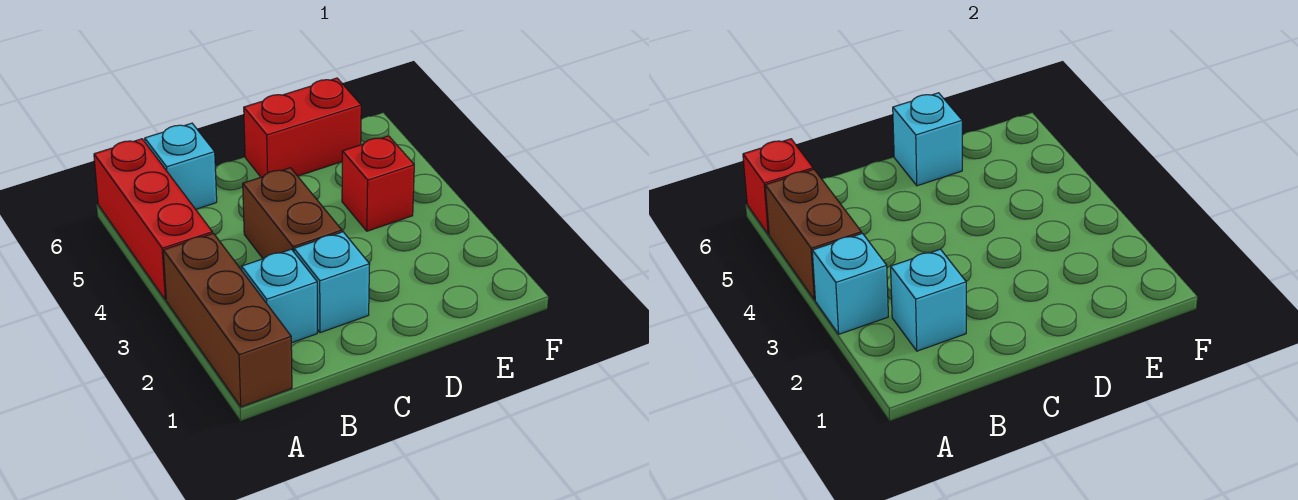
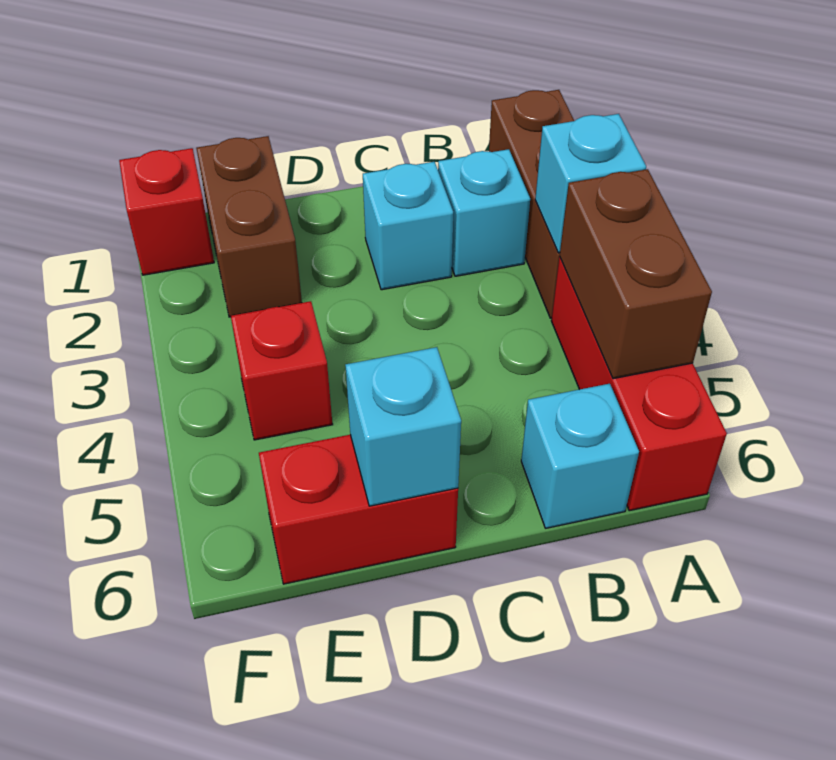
red brick A6 level 2 -> red brick F1 level 1
cyan brick B2 level 2 -> none
brown brick C3:C4 level 1 -> brown brick E1:E2 level 1

